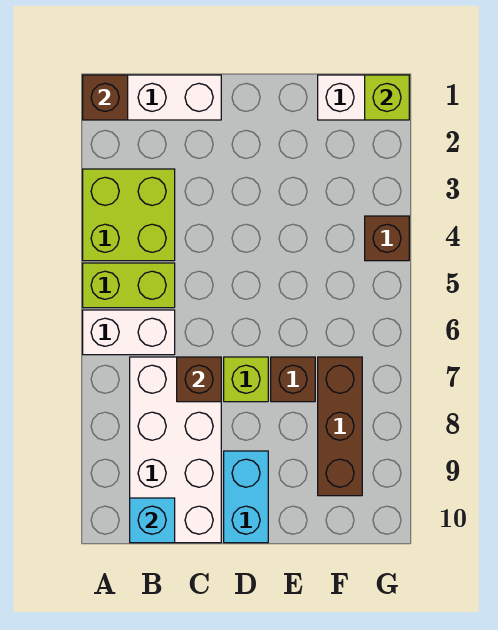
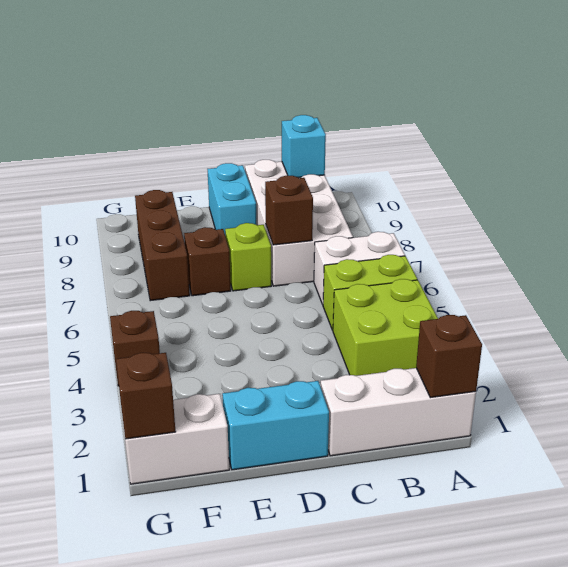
none -> cyan brick D1:E1 level 1
lime brick G1 level 2 -> brown brick G1 level 2

